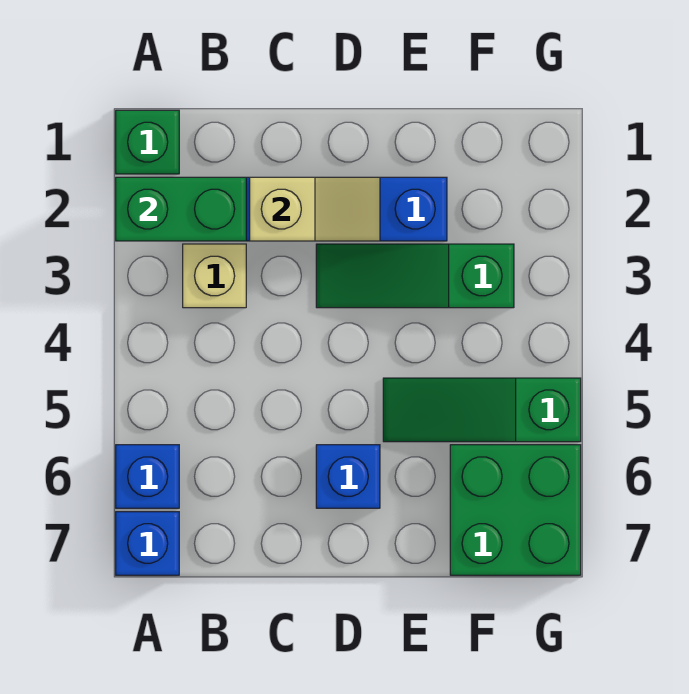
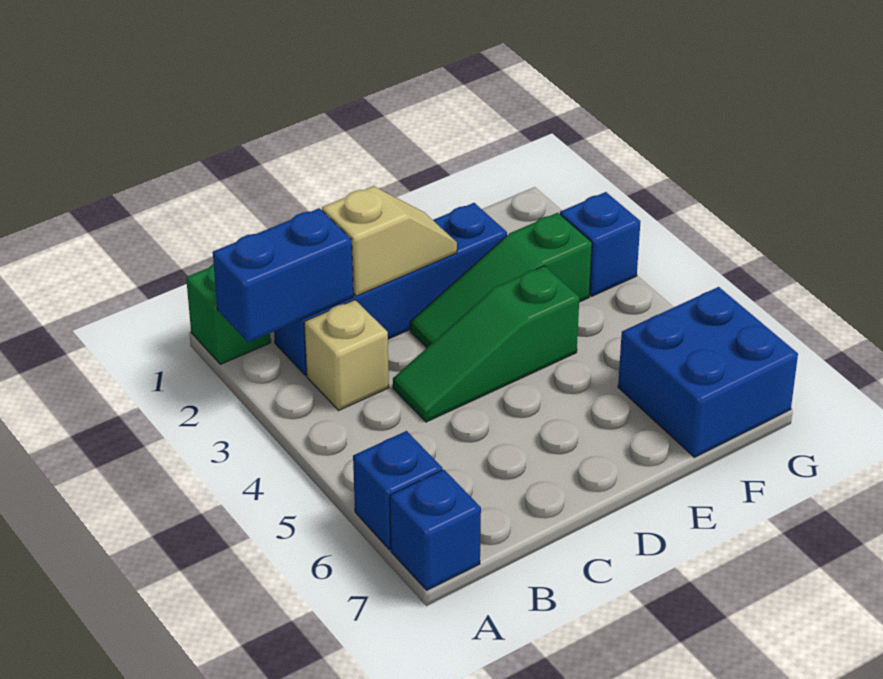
green brick A2:B2 level 2 -> blue brick A2:B2 level 2
blue brick D6 level 1 -> blue brick G3 level 1
green slope E5:G5 level 1 top G -> green slope C4:E4 level 1 top E
green brick F6:G7 level 1 -> blue brick F6:G7 level 1

